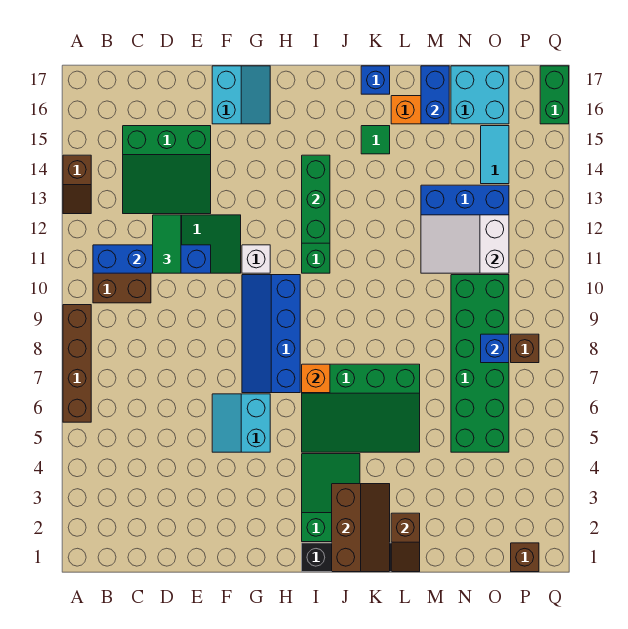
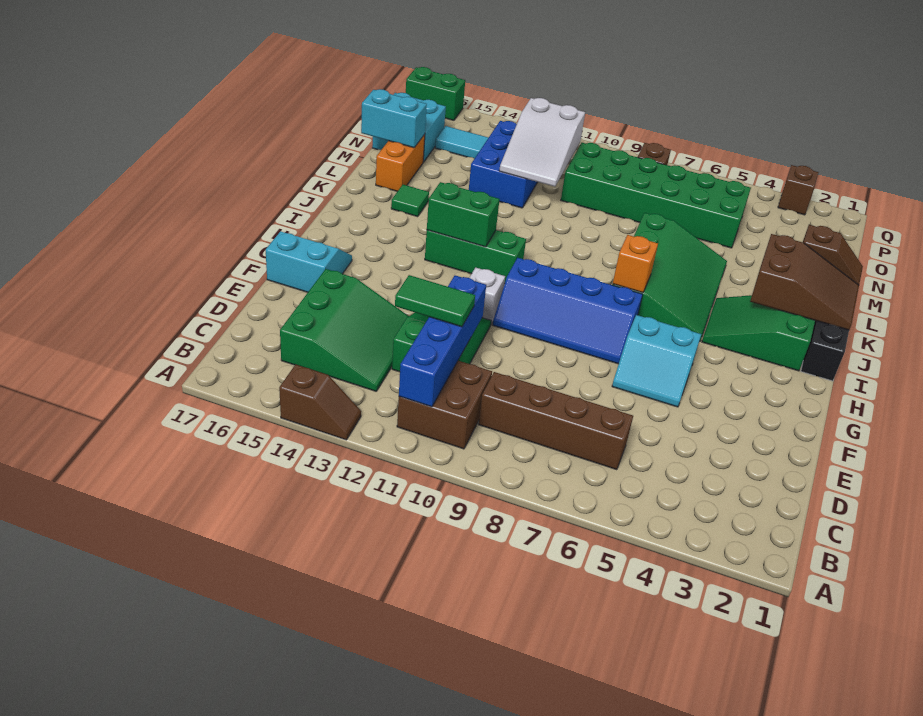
brown brick A6:A9 level 1 -> brown brick C6:C9 level 1
green brick I12:I14 level 2 -> green brick I12:I13 level 2
brown slope J1:K3 level 2 top J -> brown slope J1:K3 level 2 top 3
blue brick K17 level 1 -> none
blue brick M16:M17 level 2 -> cyan brick M16:M17 level 2
blue brick O8 level 2 -> none
brown brick P1 level 1 -> brown brick Q3 level 1

